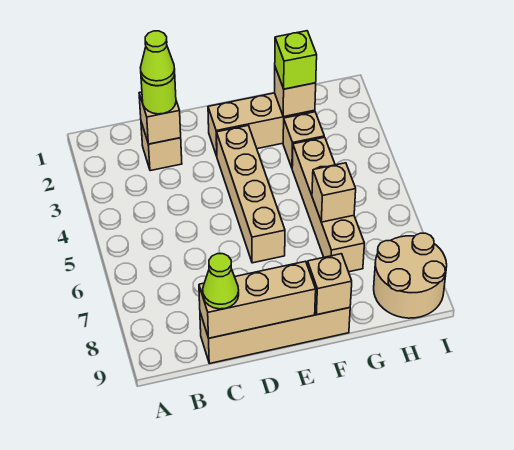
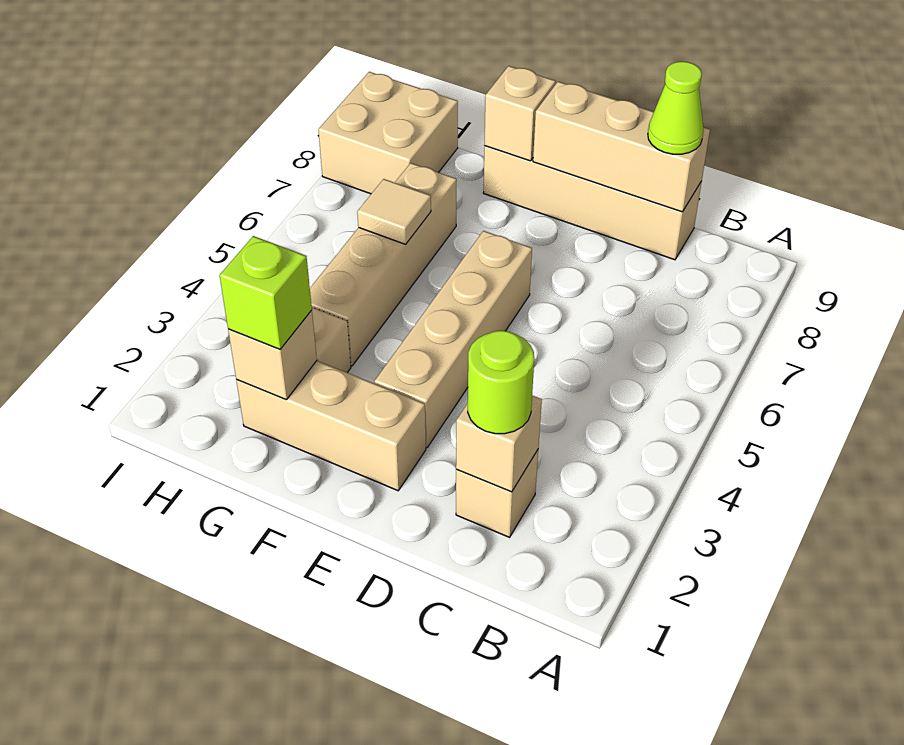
lime cone C2 level 4 -> none
tan brick G6 level 2 -> tan tile G6 level 2
tan round brick H8:I9 level 1 -> tan brick H8:I9 level 1

